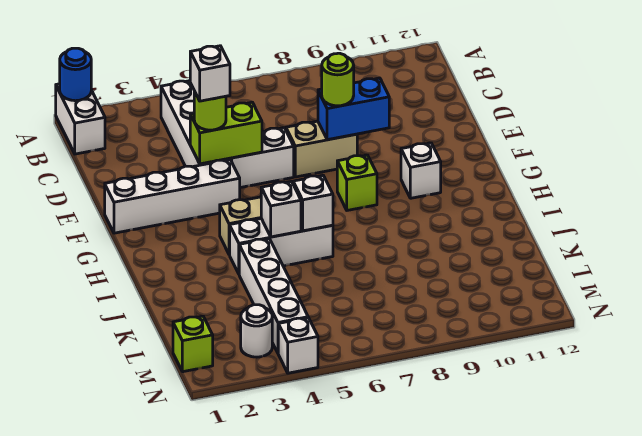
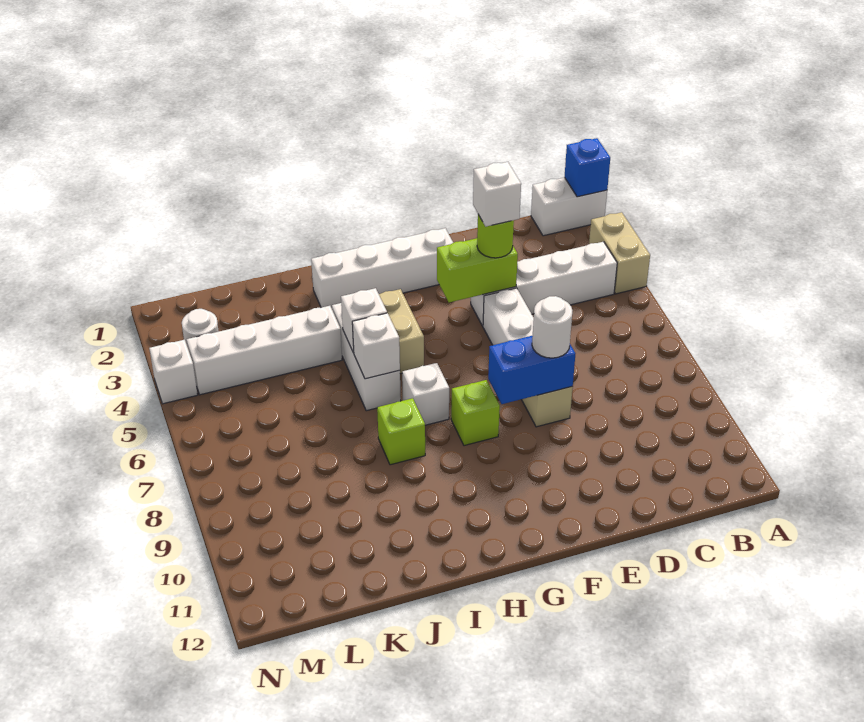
blue round brick A1 level 2 -> blue brick A1 level 2
none -> tan brick A3:A4 level 1
lime brick E4:E5 level 2 -> lime brick E4:F4 level 2
blue brick E8:E9 level 2 -> blue brick E8:F8 level 2
lime round brick E8 level 3 -> white round brick E8 level 3
white brick F1:F4 level 1 -> white brick F2:I2 level 1
white brick G10 level 1 -> white brick H7 level 1
lime brick M1 level 1 -> lime brick I8 level 1

